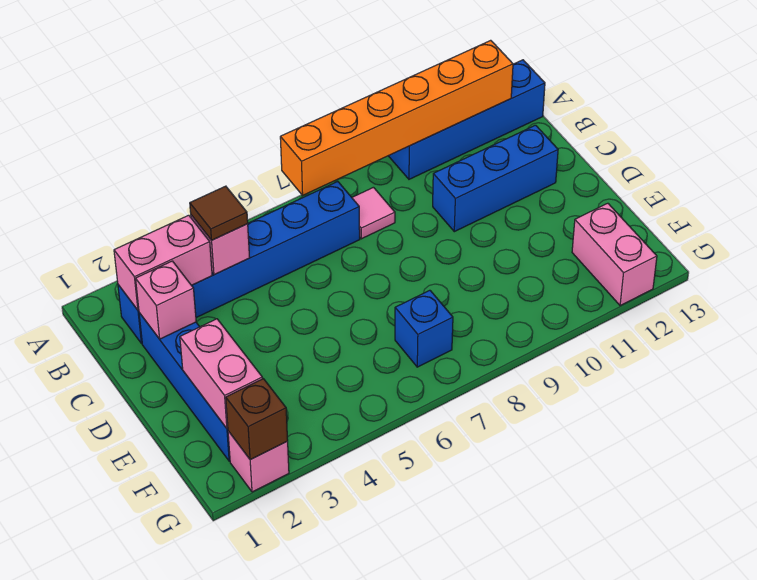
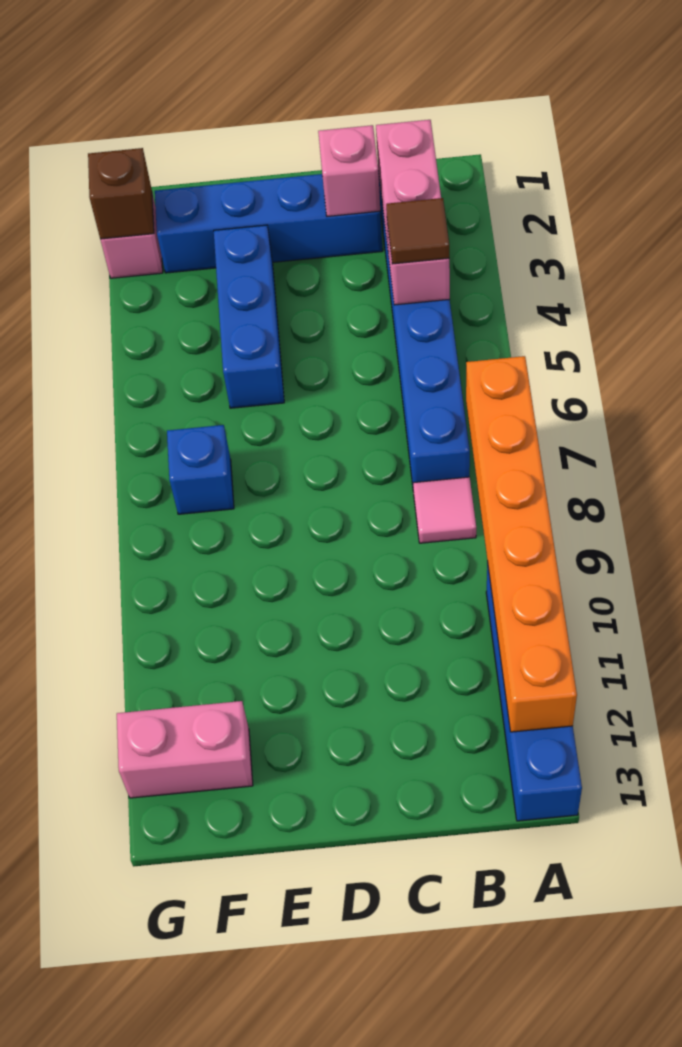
blue brick C10:C12 level 1 -> blue brick E3:E5 level 1
pink brick E2:F2 level 2 -> none

